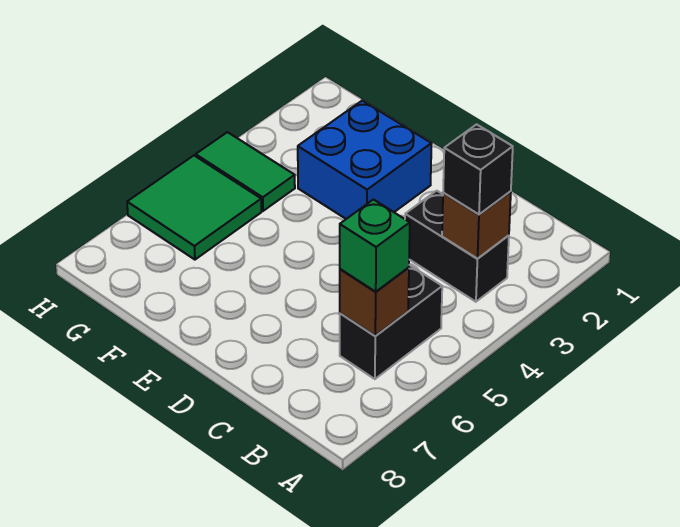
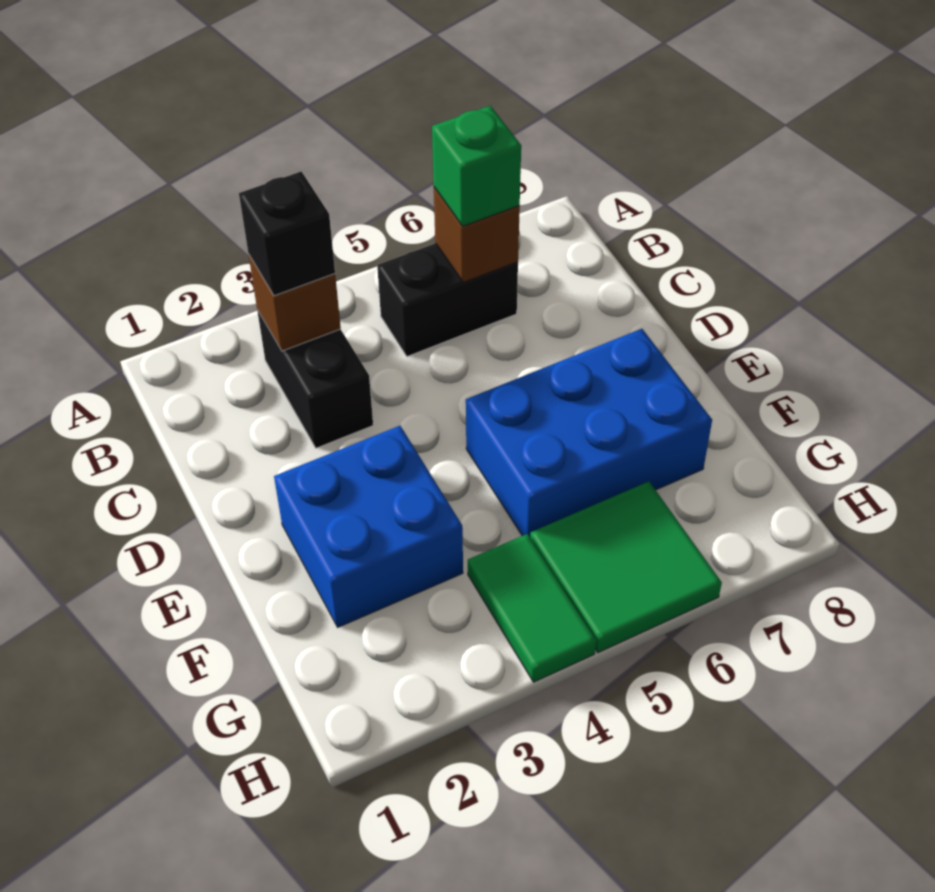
none -> blue brick E5:F7 level 1

